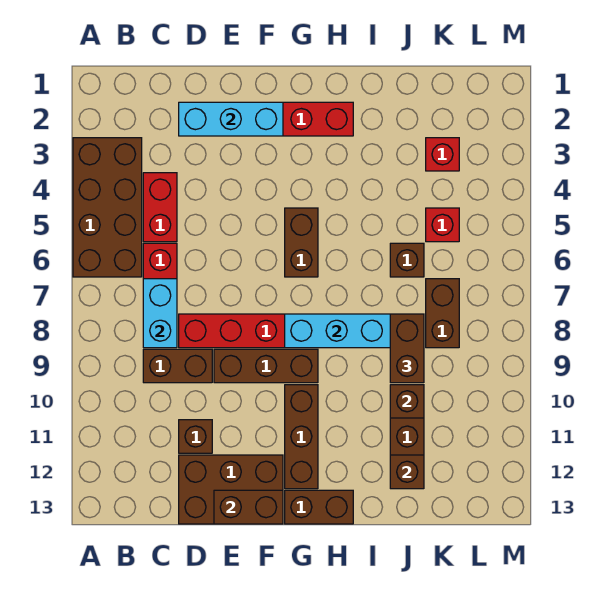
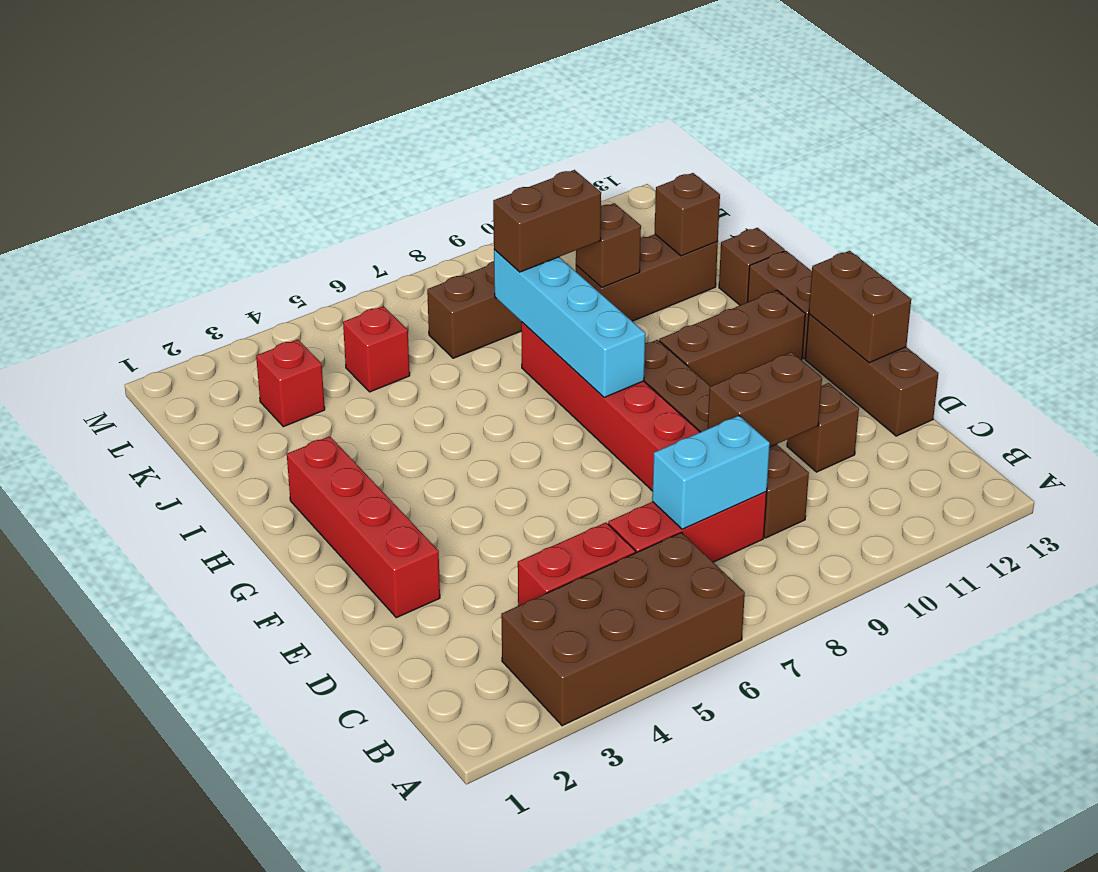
cyan brick D2:F2 level 2 -> none
brown brick D12:F13 level 1 -> brown brick D13:F13 level 1
brown brick G5:G6 level 1 -> brown brick D9:D10 level 2
brown brick J6 level 1 -> brown brick I13 level 1

